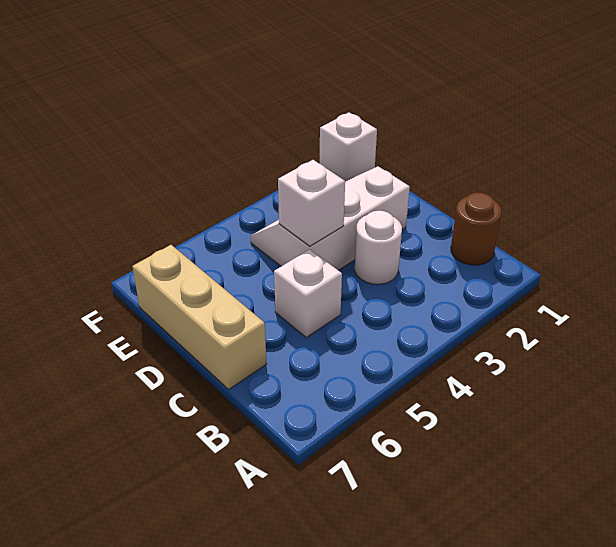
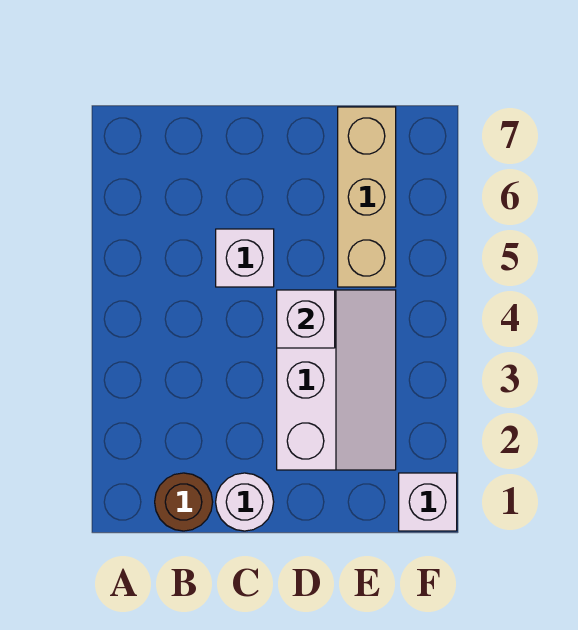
white round brick C3 level 1 -> white round brick C1 level 1
tan brick C7:E7 level 1 -> tan brick E5:E7 level 1

